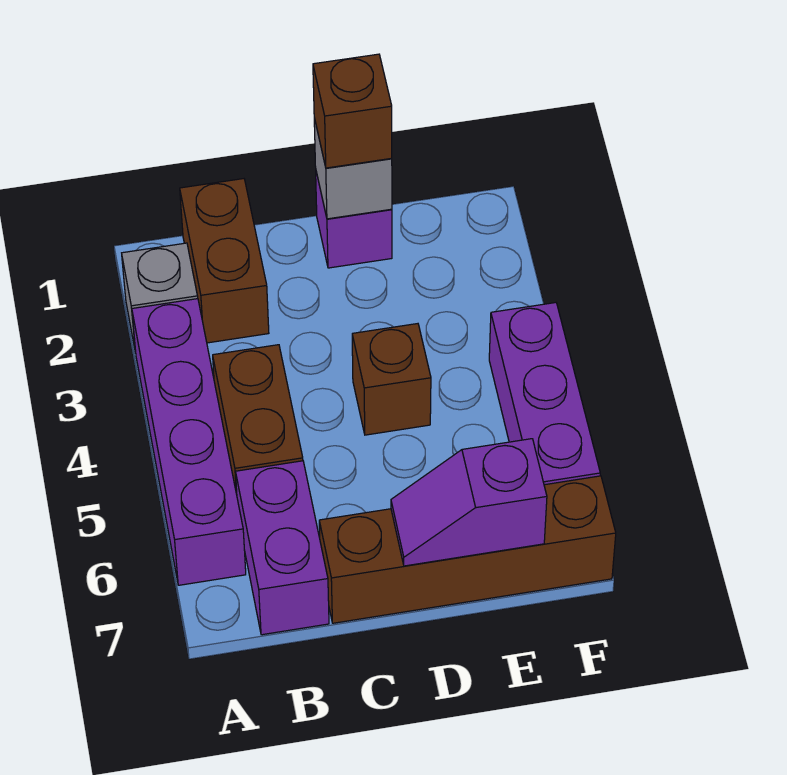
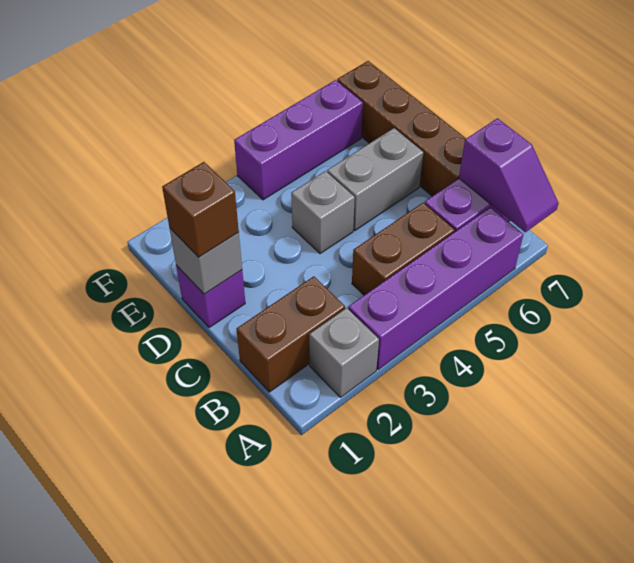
brown brick D4 level 1 -> grey brick D4 level 1
none -> grey brick D5:D6 level 1
purple slope D7:E7 level 2 top E -> purple slope A7:B7 level 2 top B

